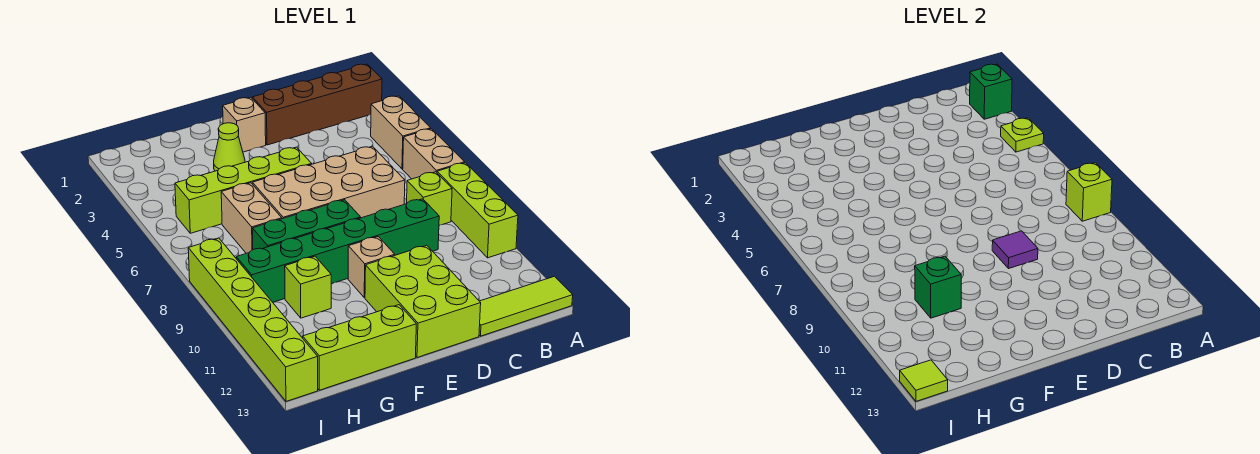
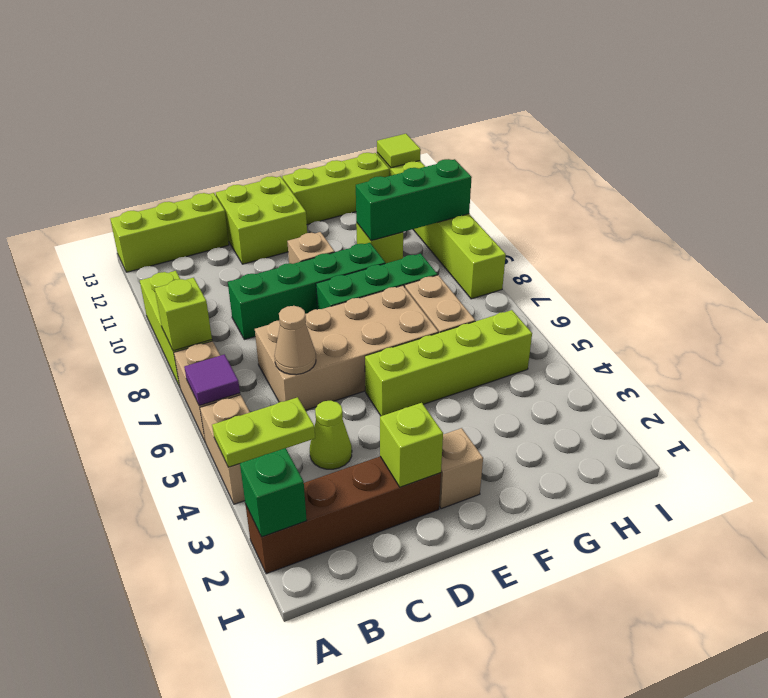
lime plate A4 level 2 -> lime plate A4:B4 level 2
lime tile A13:C13 level 1 -> lime brick A13:C13 level 1
lime brick B8 level 1 -> lime brick D2 level 2
none -> tan cone C6 level 2
green brick C9:H9 level 1 -> green brick C9:F9 level 1
purple tile D9 level 2 -> purple tile A6 level 2
lime brick D11:E13 level 1 -> lime brick D12:E13 level 1
lime cone F3 level 1 -> lime cone C4 level 1
green brick G10 level 2 -> green brick G10:I10 level 2

